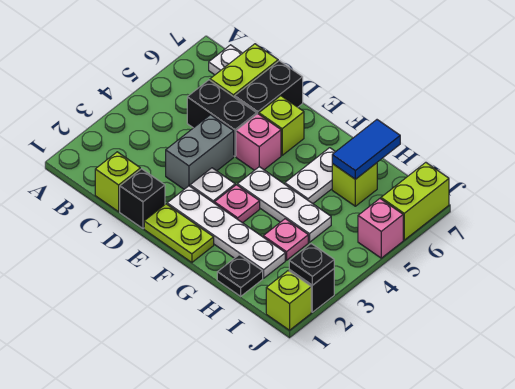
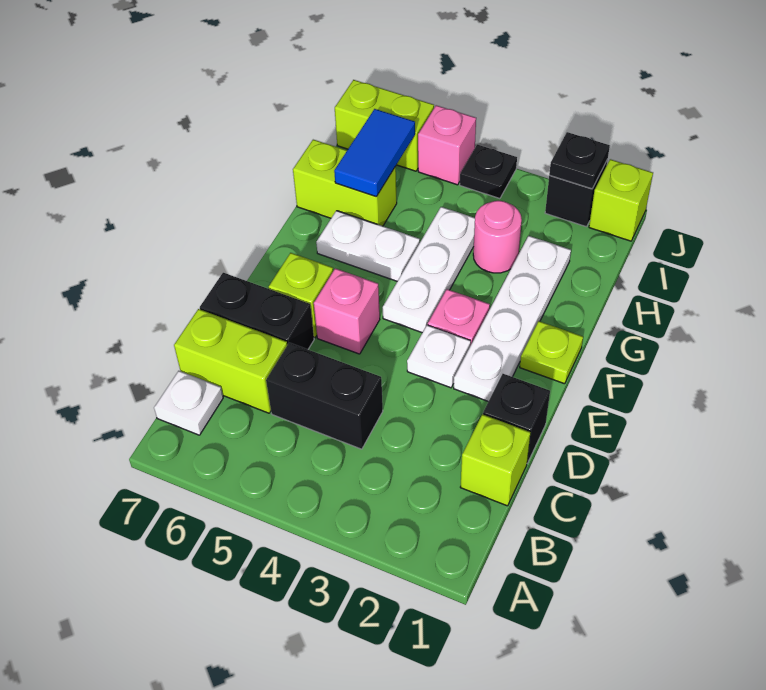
black brick C5:D5 level 1 -> black brick C4:C5 level 1
grey brick D3:D4 level 1 -> none
lime plate E1:F1 level 1 -> lime plate F1 level 1
black plate H1 level 1 -> black plate J4 level 1
pink plate H3 level 1 -> pink round brick H3 level 1
lime brick H6 level 1 -> lime brick H6:H7 level 1
blue tile H6:H7 level 2 -> blue tile H6:I6 level 2

